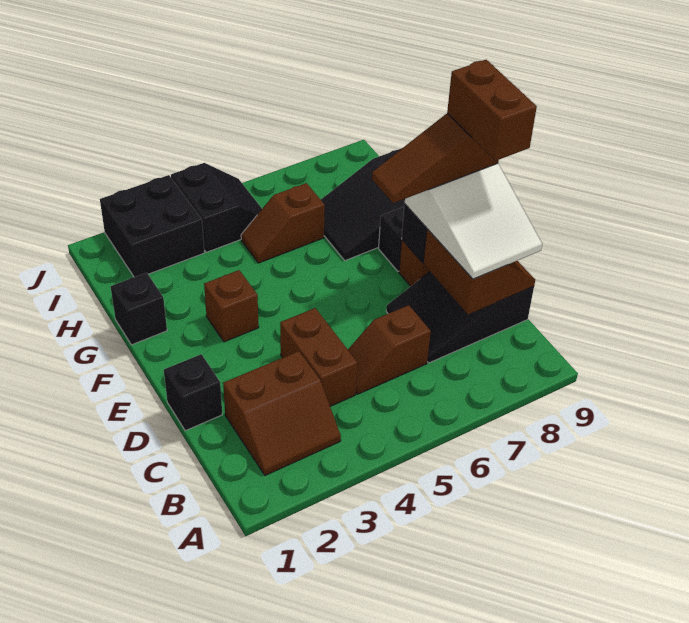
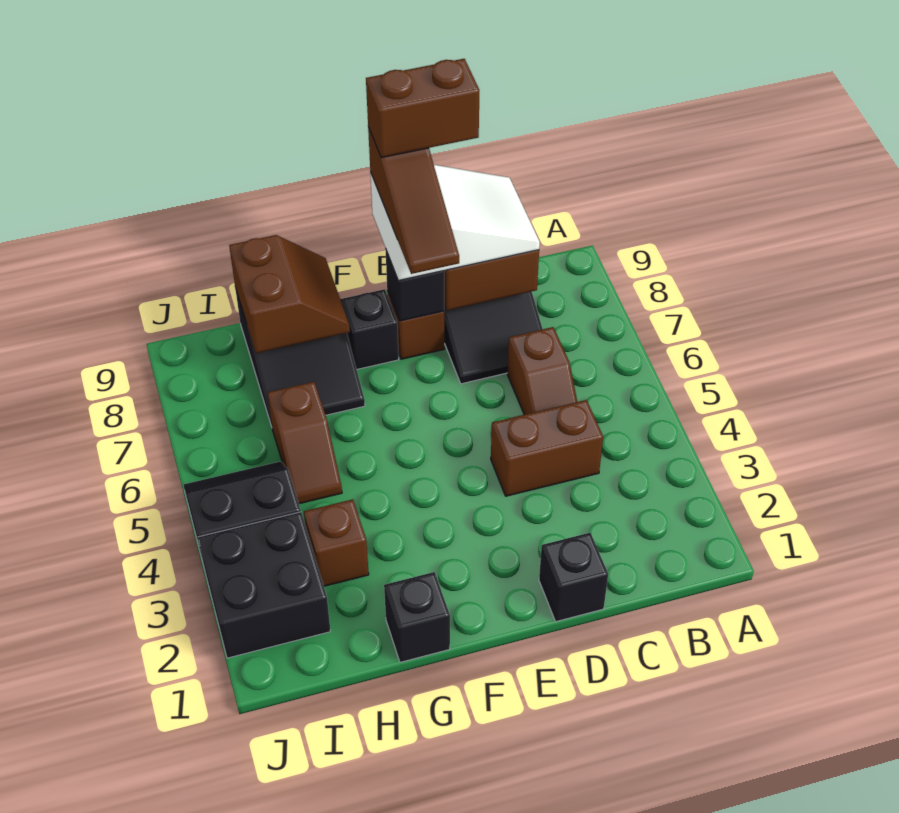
brown slope B2:C3 level 1 top C -> brown slope G8:H9 level 2 top H
brown brick F3 level 1 -> brown brick H3 level 1

